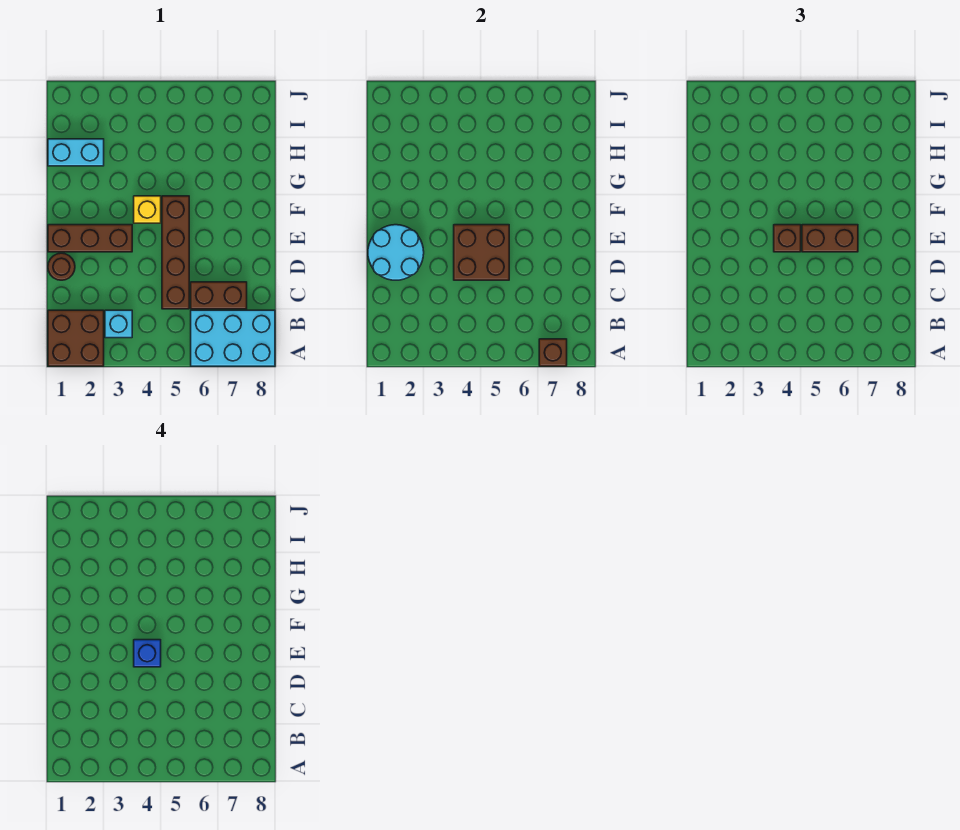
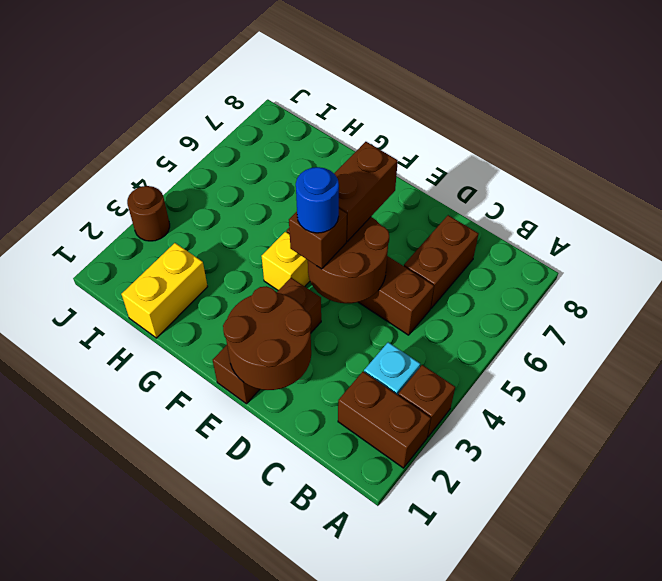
brown brick A1:B2 level 1 -> brown brick A2:B2 level 1
cyan brick A6:B8 level 1 -> none
brown brick A7 level 2 -> brown brick A3 level 1
brown round brick D1 level 1 -> brown round brick J3 level 1
cyan round brick D1:E2 level 2 -> brown round brick D1:E2 level 2
brown brick D4:E5 level 2 -> brown round brick D4:E5 level 2
blue brick E4 level 4 -> blue round brick E4 level 4
cyan brick H1:H2 level 1 -> yellow brick H1:H2 level 1

